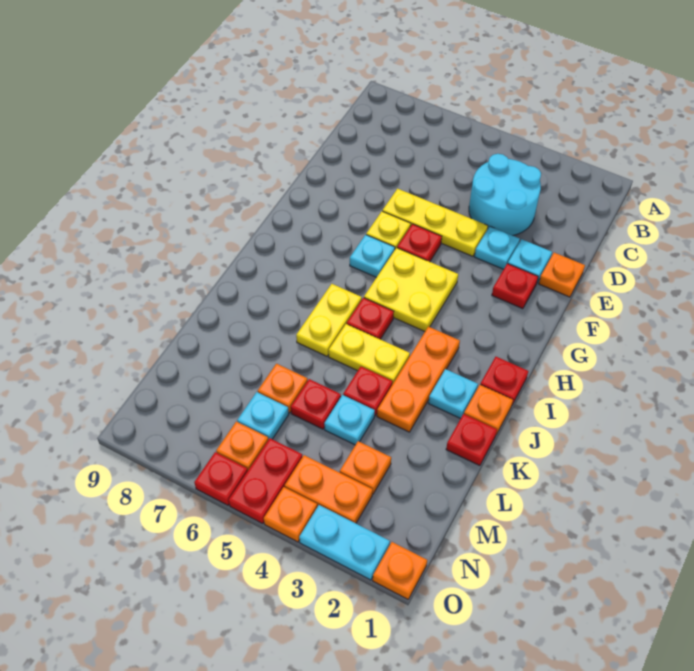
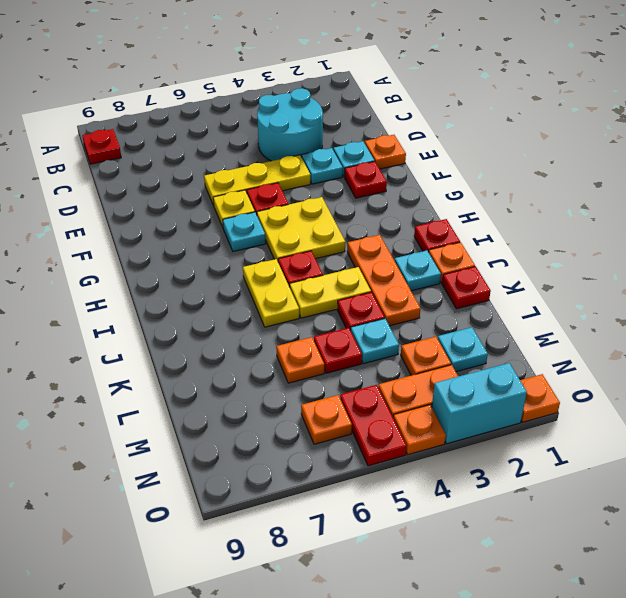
cyan plate M6 level 1 -> cyan plate M2 level 1
cyan plate O2:O3 level 1 -> cyan brick O2:O3 level 1
red plate O6 level 1 -> red plate B9 level 1

